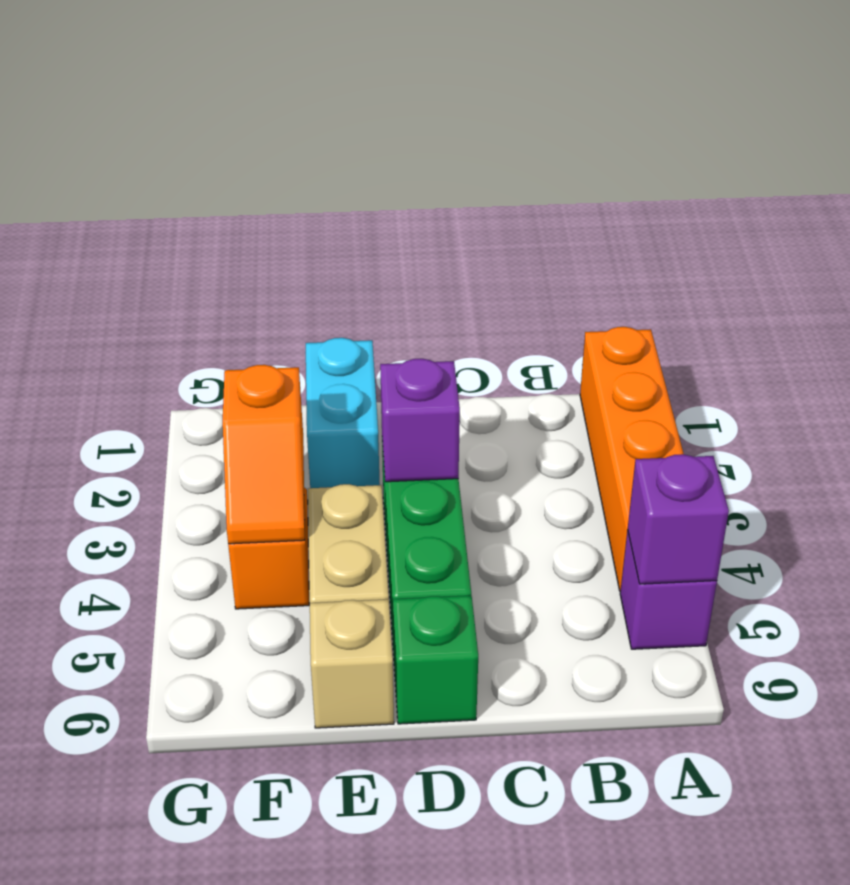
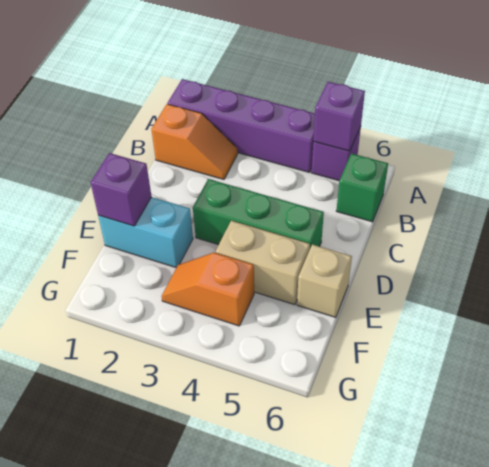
orange brick A1:A4 level 1 -> purple brick A1:A4 level 1
purple brick D3 level 2 -> purple brick E1 level 2
green brick D6 level 1 -> green brick B6 level 1
orange slope F3:F4 level 2 top 3 -> orange slope B1:B2 level 1 top 1

